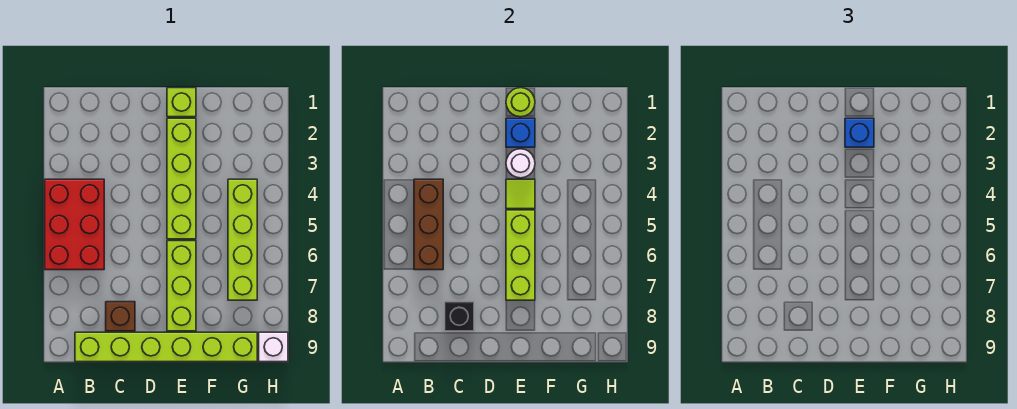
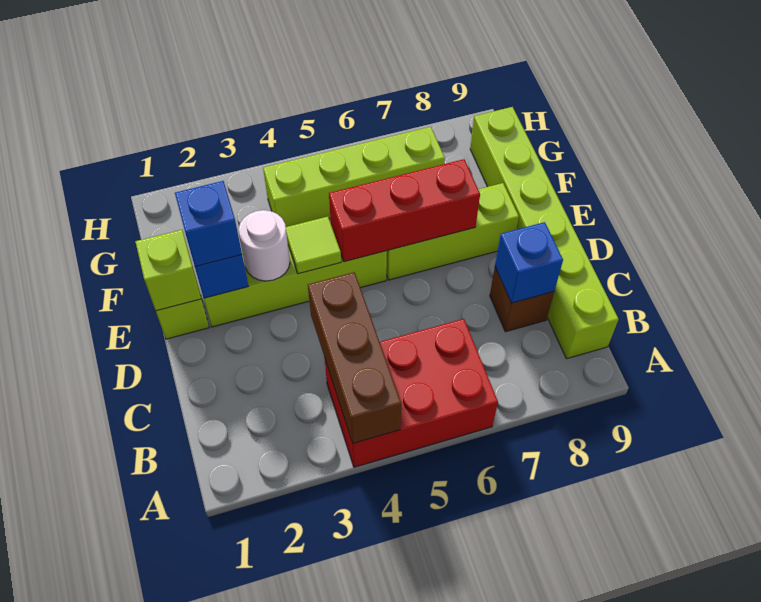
brown brick B4:B6 level 2 -> brown brick A4:C4 level 2
black brick C8 level 2 -> blue brick C8 level 2
lime round brick E1 level 2 -> lime brick E1 level 2
lime brick E5:E7 level 2 -> red brick E5:E7 level 2
white brick H9 level 1 -> none

